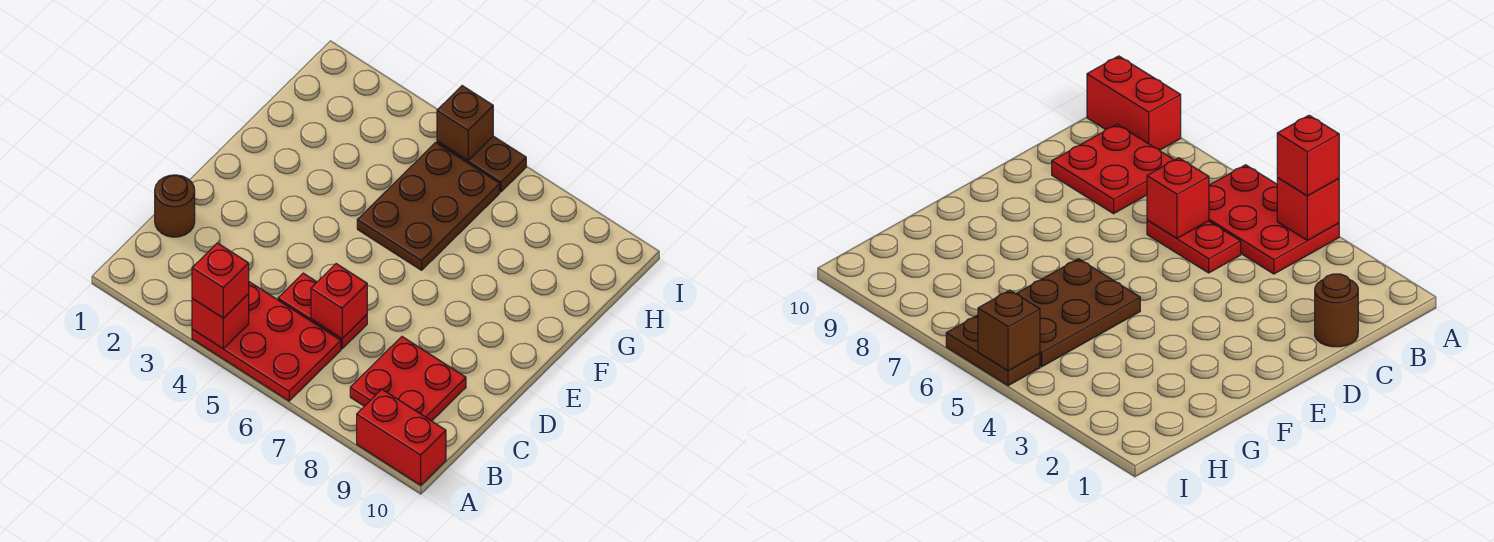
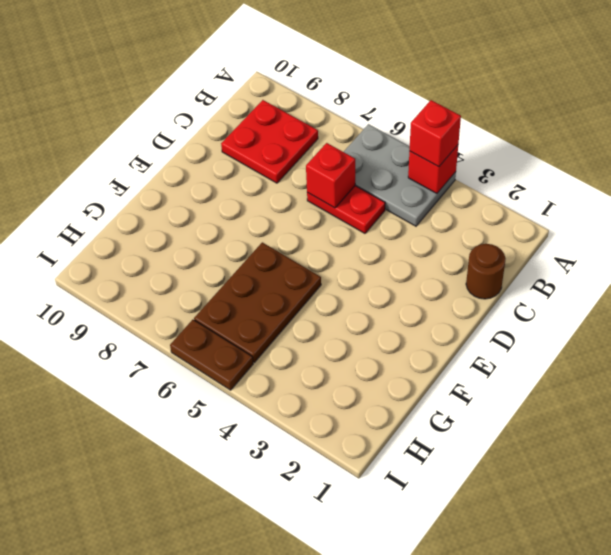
red plate A4:B6 level 1 -> grey plate A4:B6 level 1
red brick A9:A10 level 1 -> none
brown brick I5 level 2 -> none

